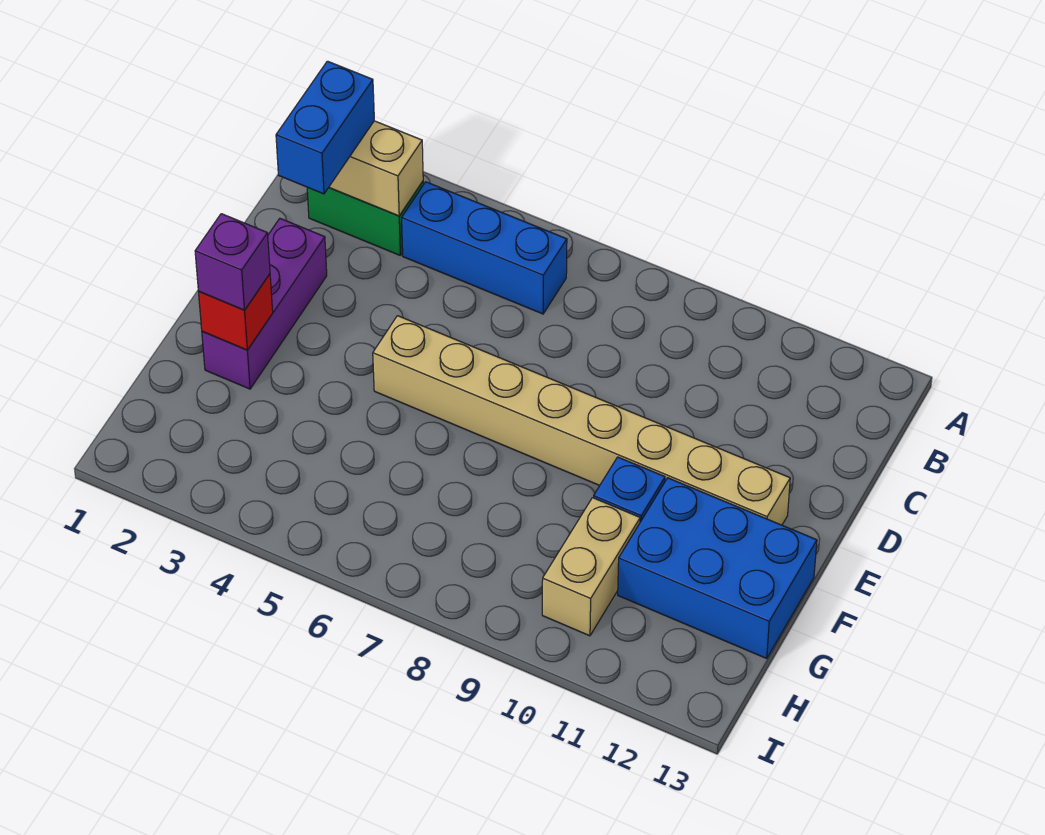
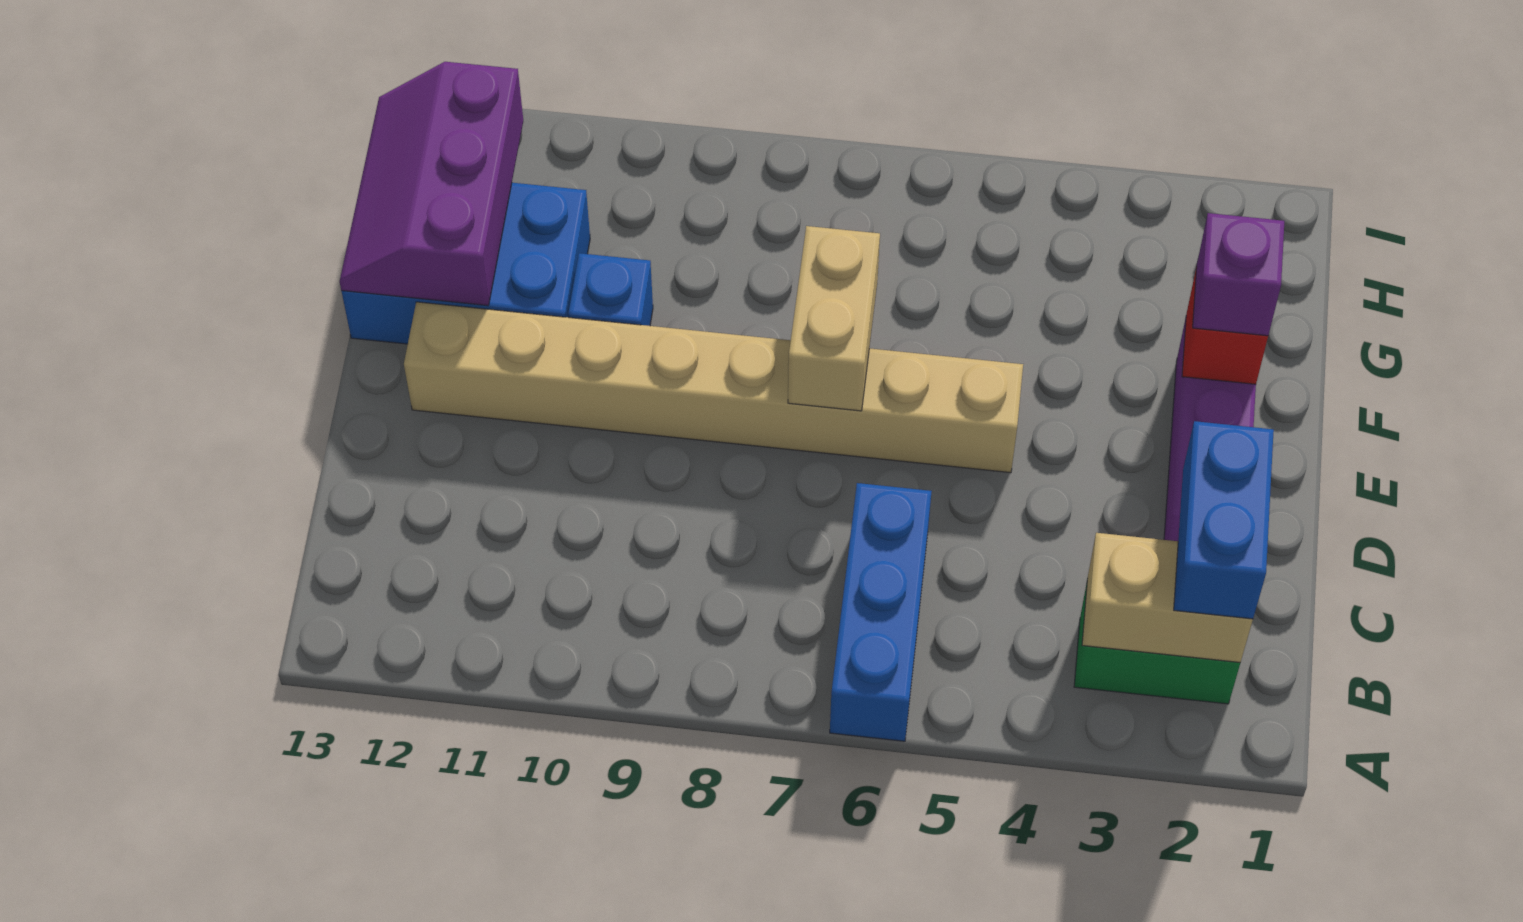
blue brick B4:B6 level 1 -> blue brick A6:C6 level 1
none -> purple slope F12:H13 level 2 top 12
tan brick G10:H10 level 1 -> tan brick E7:F7 level 2

